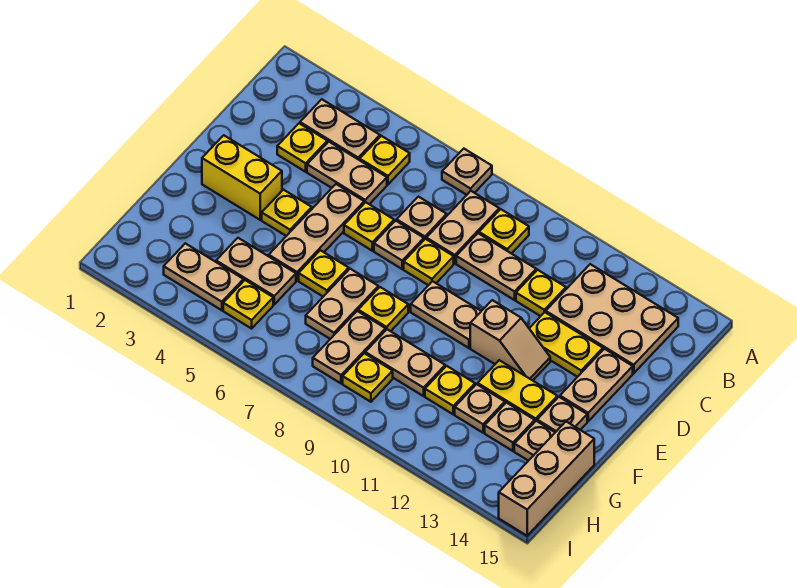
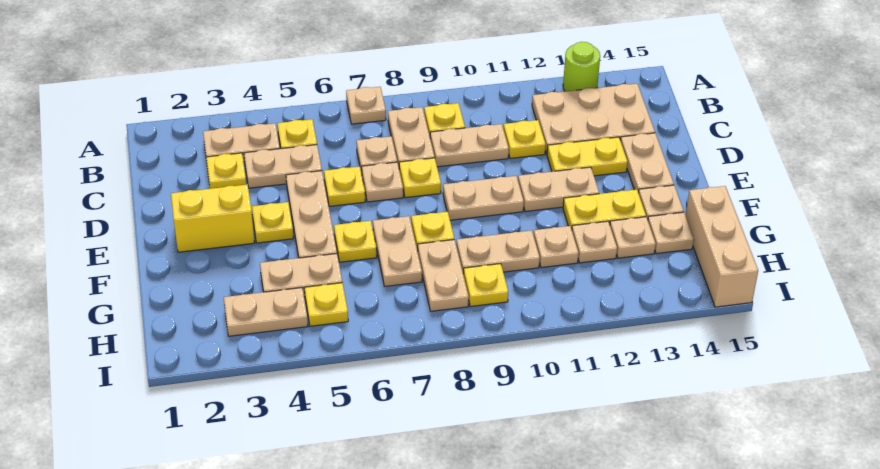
none -> lime round brick A13 level 1
tan slope E11:E12 level 1 top 11 -> tan plate E11:E12 level 1
yellow plate G11 level 1 -> tan plate G11 level 1

